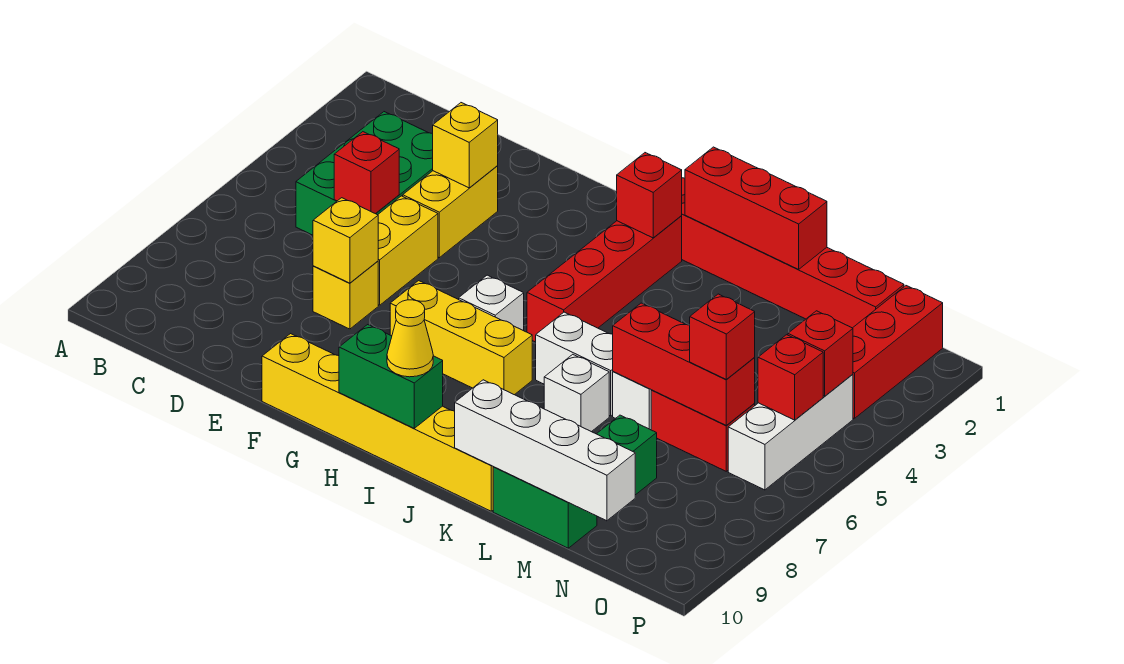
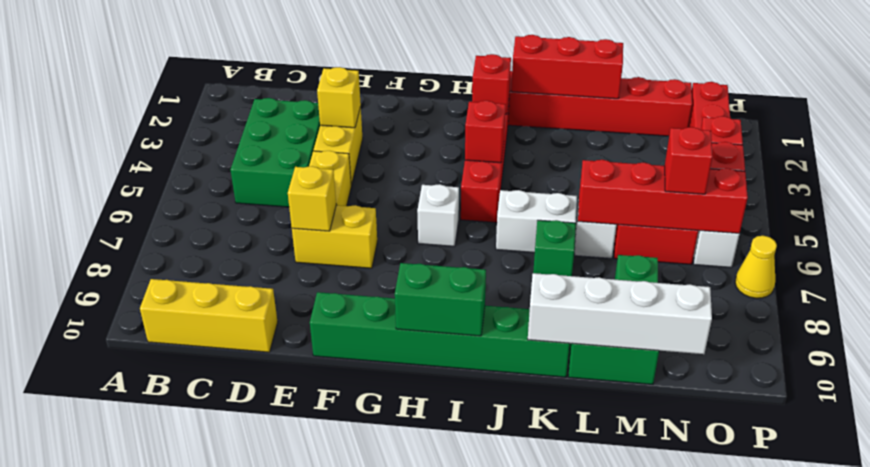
red brick D5 level 2 -> red brick I4 level 2
yellow brick E7 level 1 -> yellow brick E7:F7 level 1
yellow brick F10:K10 level 1 -> green brick F10:K10 level 1
yellow brick G7:I7 level 1 -> yellow brick B10:D10 level 1
yellow cone I10 level 3 -> yellow cone P7 level 1
white brick K7 level 1 -> green brick K7 level 1
red brick L6:N6 level 2 -> red brick L6:O6 level 2

